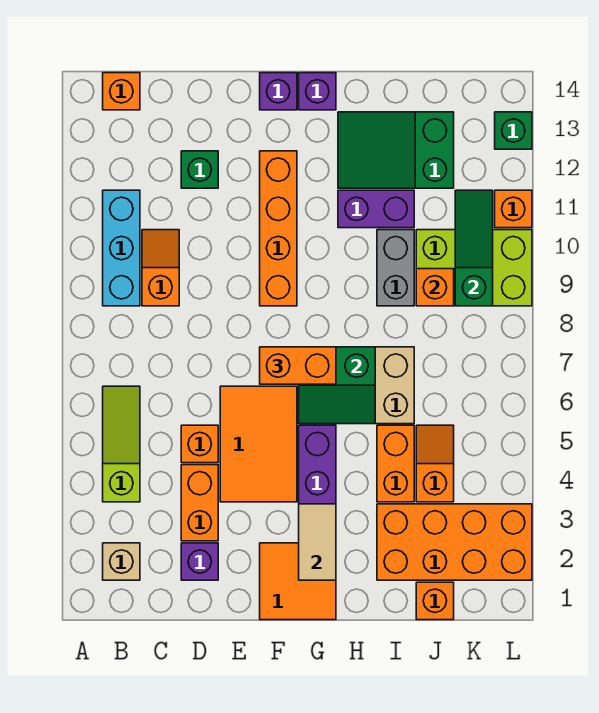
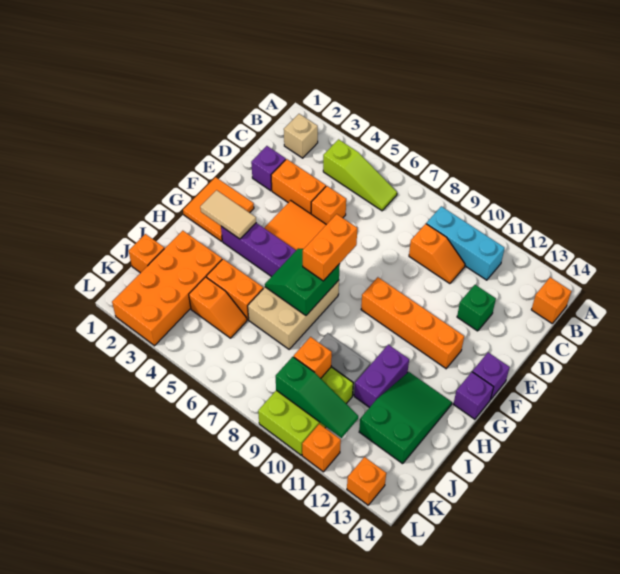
green brick L13 level 1 -> orange brick L13 level 1

